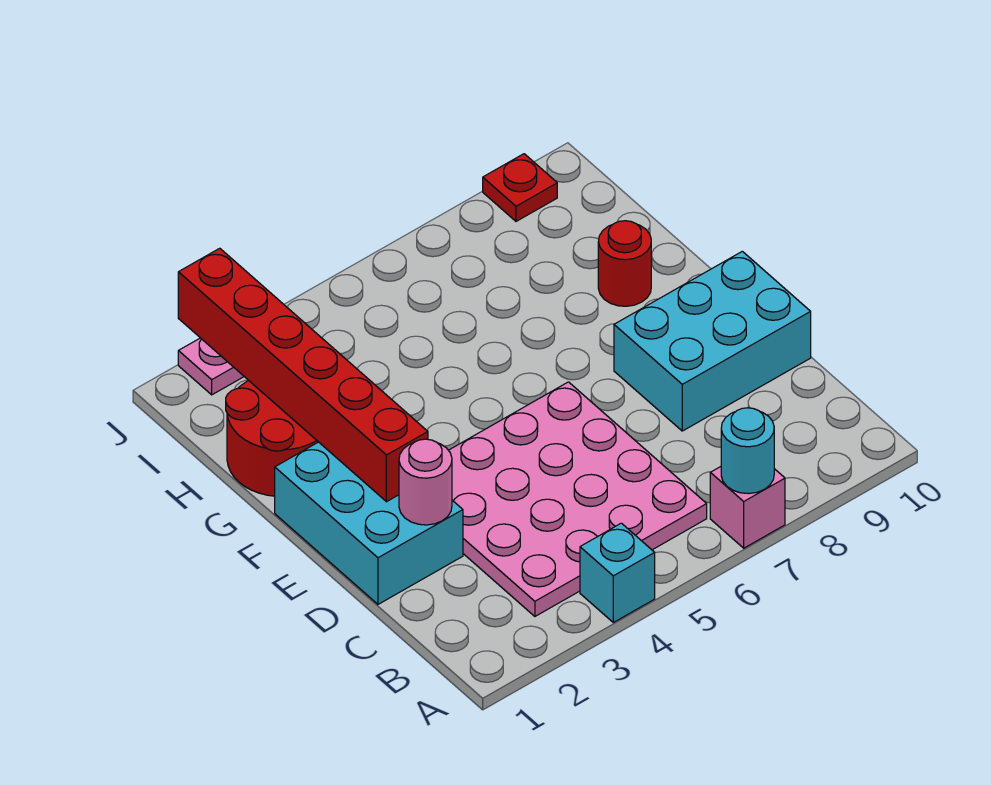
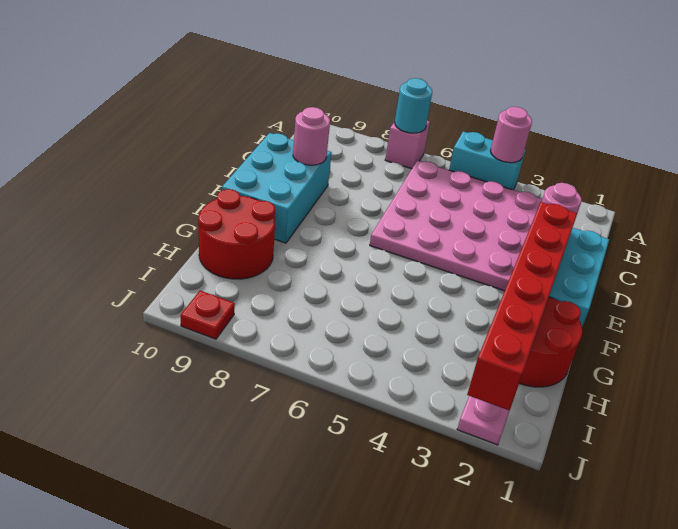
cyan brick A4 level 1 -> cyan brick A4:A5 level 1
none -> pink round brick A4 level 2
cyan brick D8:E10 level 1 -> cyan brick D9:F10 level 1
none -> pink round brick D9 level 2
red round brick G9 level 1 -> red round brick G9:H10 level 1

